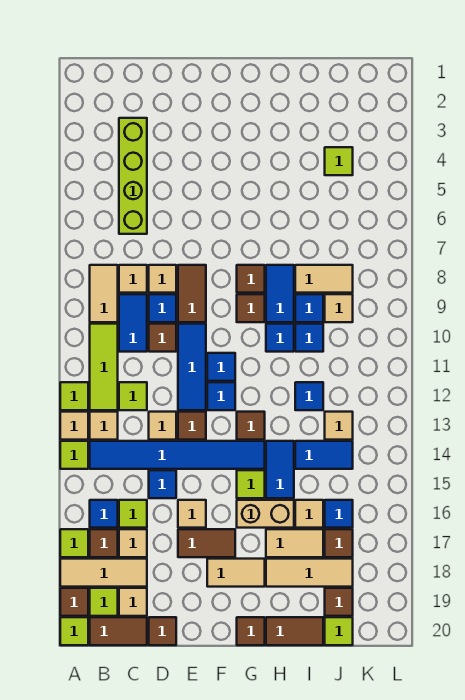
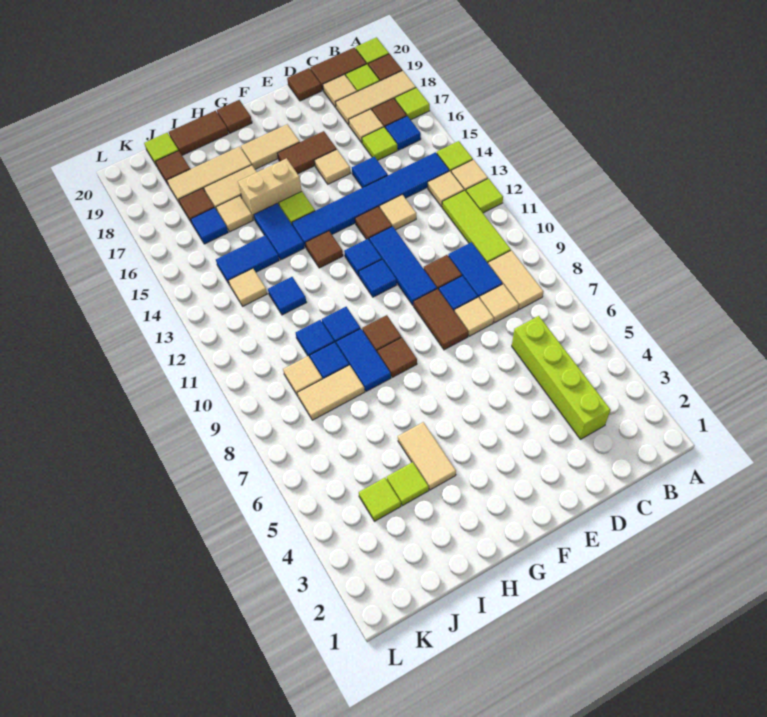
lime tile C12 level 1 -> lime tile I4 level 1
none -> tan tile H4:H5 level 1

